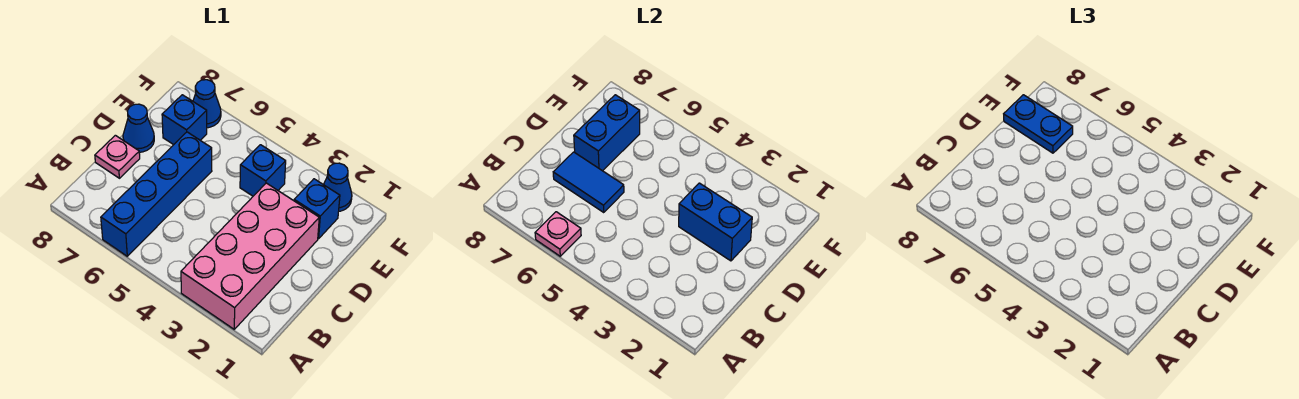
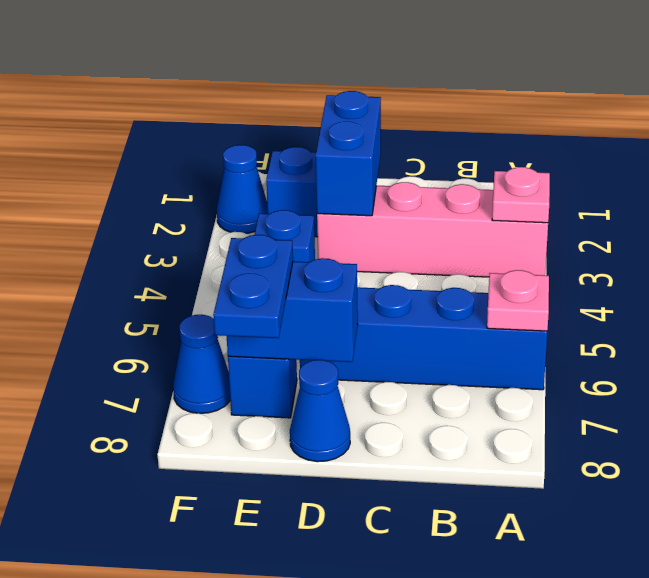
pink brick A2:D3 level 1 -> pink brick A3:D3 level 1
blue tile C6:C7 level 2 -> none
pink plate C8 level 1 -> pink plate A3 level 2

